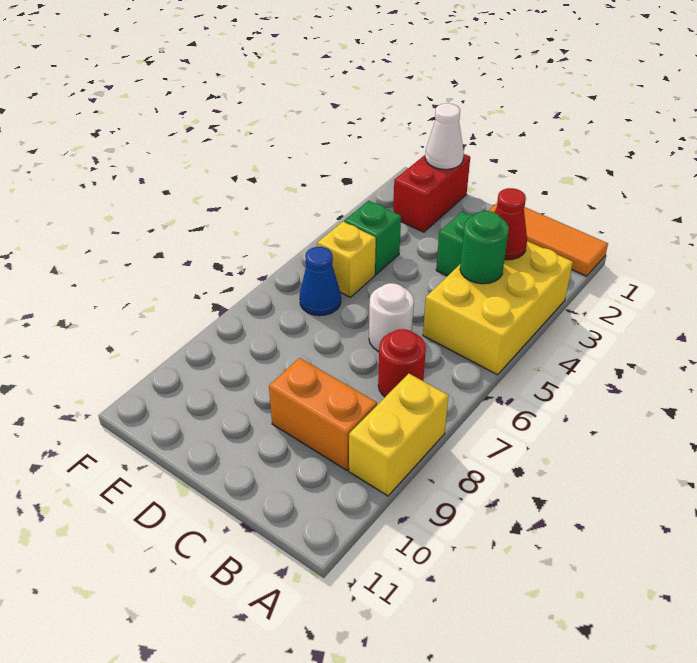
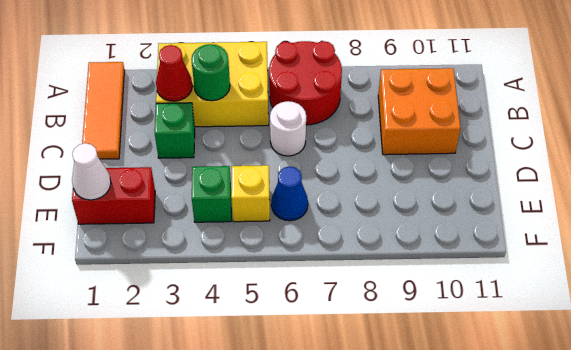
yellow brick A8:A9 level 1 -> none
red round brick B7 level 1 -> red round brick A6:B7 level 1
orange brick B9:C9 level 1 -> orange brick B9:C10 level 1

